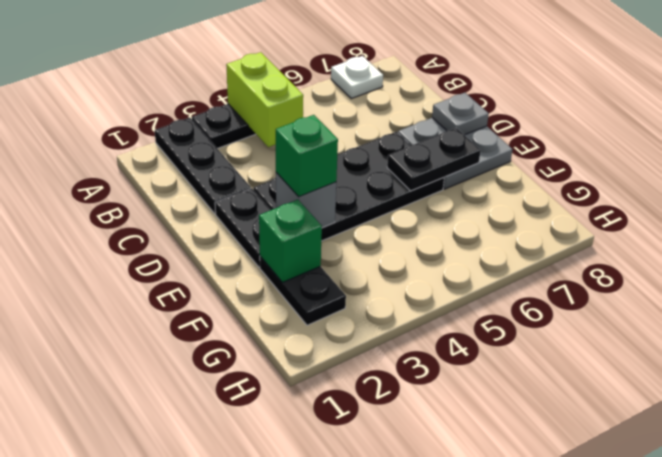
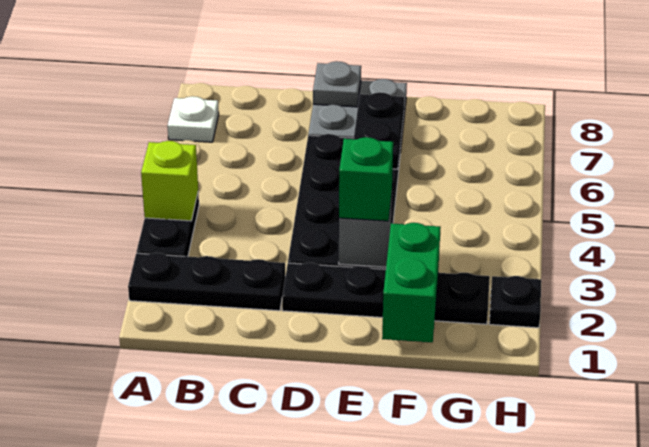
lime brick A4:B4 level 2 -> lime brick A4 level 2
green brick F2 level 2 -> green brick F1:F2 level 2
none -> black plate H2 level 1

